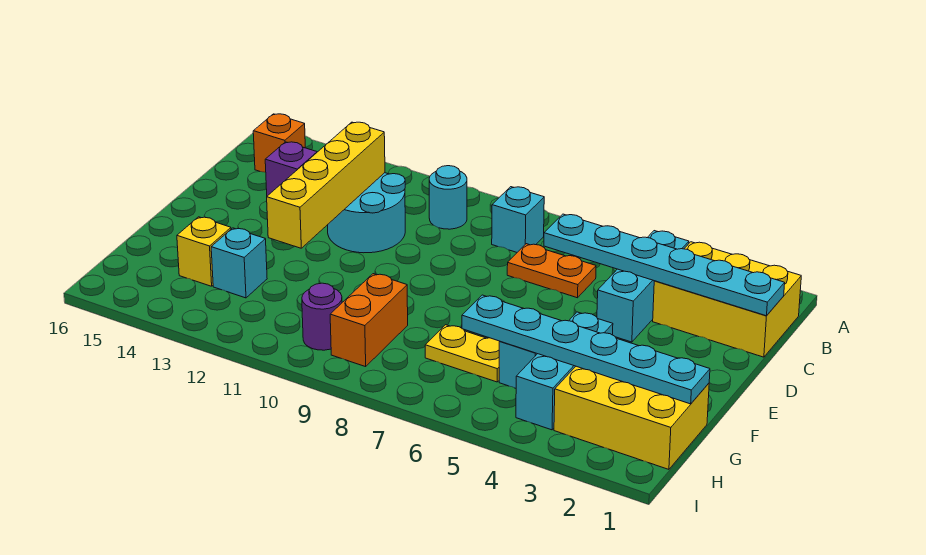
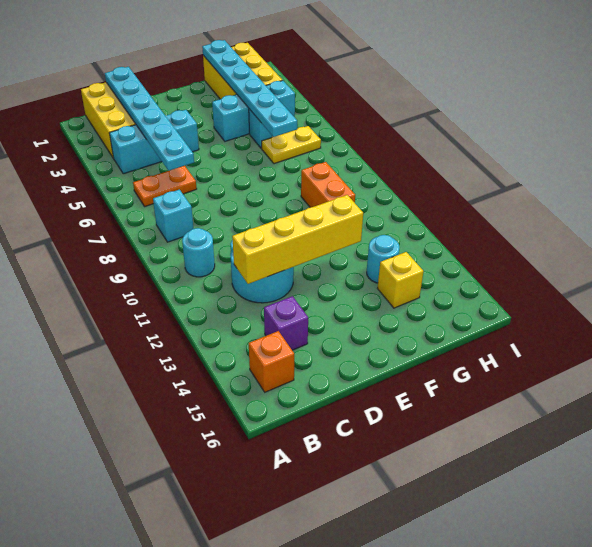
orange plate C6:C7 level 1 -> orange plate B6:C6 level 1
yellow plate G6:G7 level 1 -> yellow plate G6:H6 level 1
orange brick G9:H9 level 1 -> orange brick G9:G10 level 1
cyan brick G13 level 1 -> cyan round brick G13 level 1
purple round brick H10 level 1 -> none

